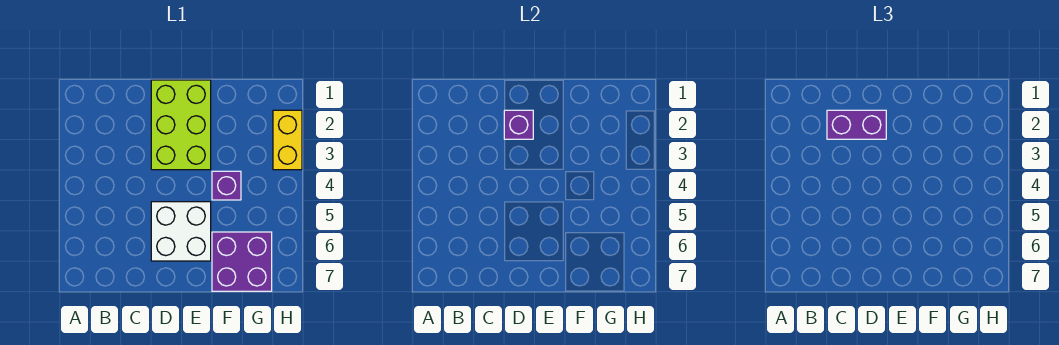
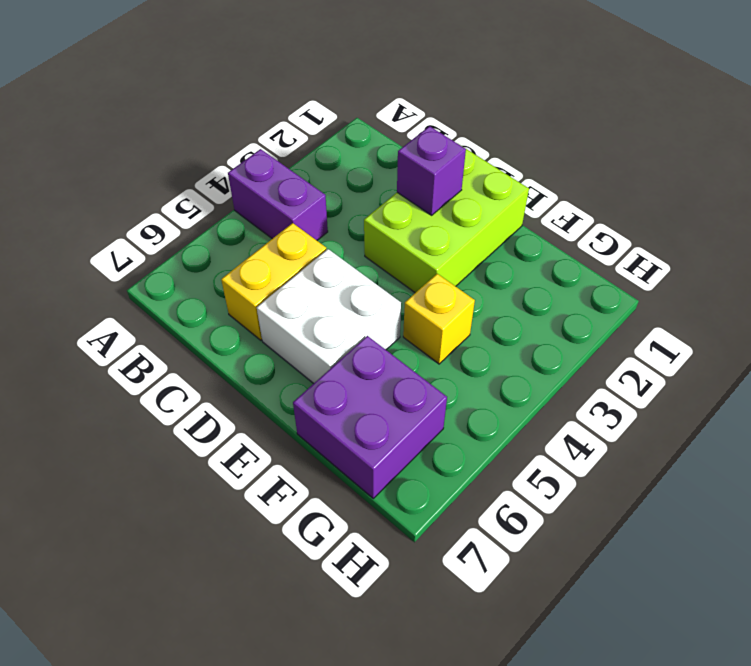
purple brick C2:D2 level 3 -> purple brick A4:B4 level 1
purple brick F4 level 1 -> yellow brick F4 level 1
yellow brick H2:H3 level 1 -> yellow brick C5:C6 level 1

